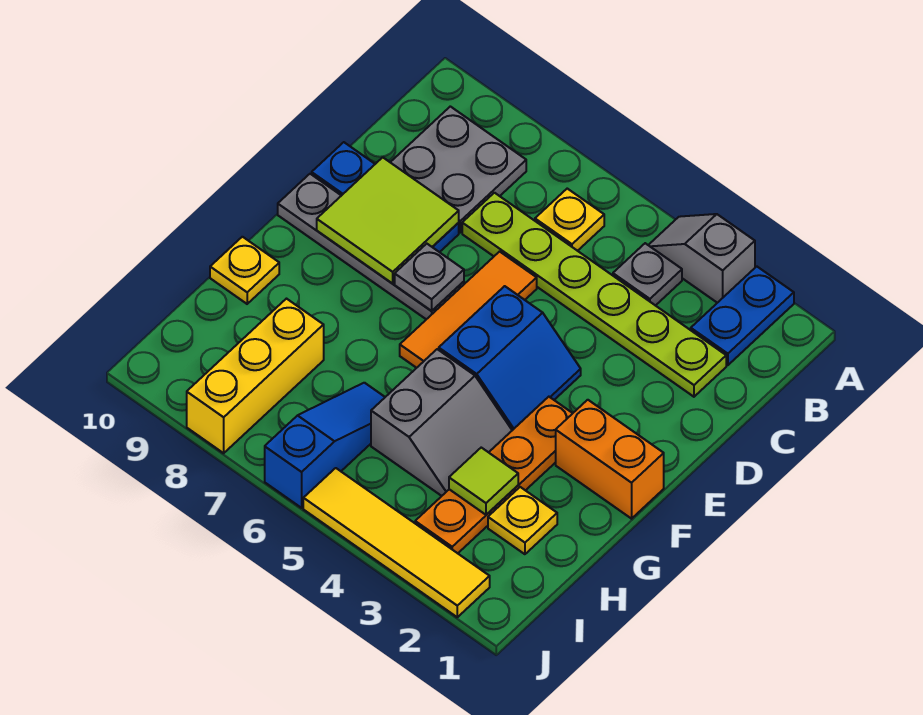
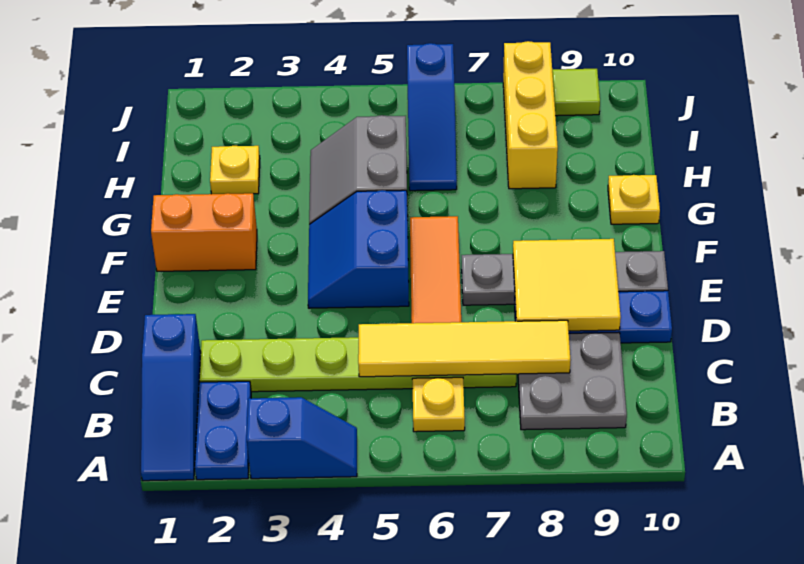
none -> blue slope A1:C1 level 1 top C
grey slope A3:A4 level 1 top 3 -> blue slope A3:A4 level 1 top 3
grey plate B4 level 1 -> none
lime tile D8:E9 level 2 -> yellow tile D8:E9 level 2
grey plate E7 level 2 -> none
orange plate F3:I3 level 1 -> none
lime tile H3 level 2 -> lime tile J9 level 1
yellow tile J2:J5 level 1 -> yellow tile C5:C8 level 2

